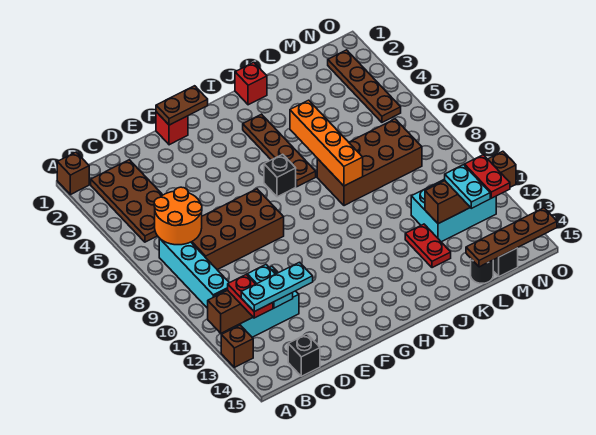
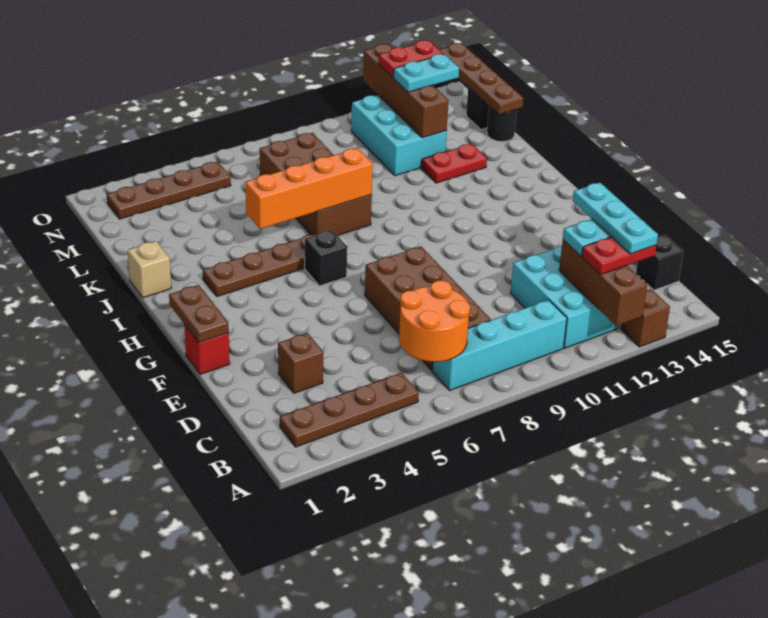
brown brick A1 level 1 -> brown brick D3 level 1
brown plate B2:C5 level 1 -> brown plate B2:B5 level 1
red brick J1 level 1 -> tan brick J1 level 1

